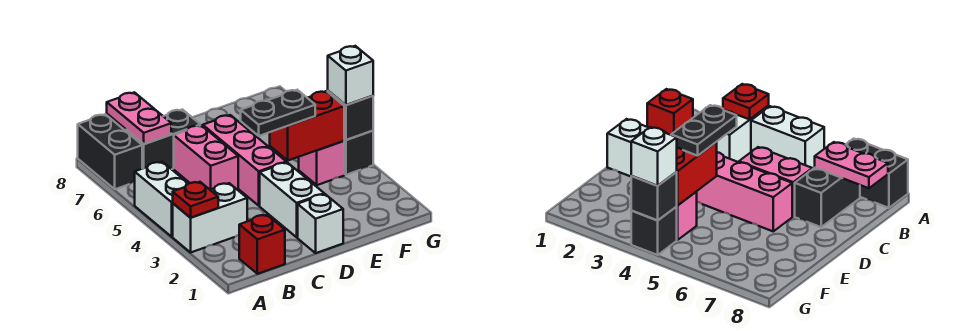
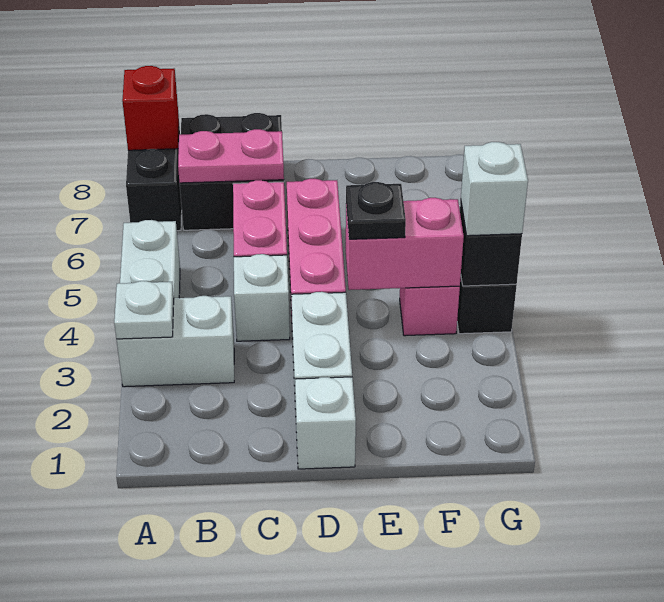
red plate A3 level 2 -> white plate A3 level 2
red brick B1 level 1 -> red brick A8 level 2
black brick B7:C7 level 1 -> black brick B7:C8 level 1
pink plate B7:B8 level 2 -> pink plate B7:C7 level 2
none -> white brick C4 level 1
black plate D4:E4 level 3 -> black plate E4 level 3
red brick E4:F4 level 2 -> pink brick E4:F4 level 2

